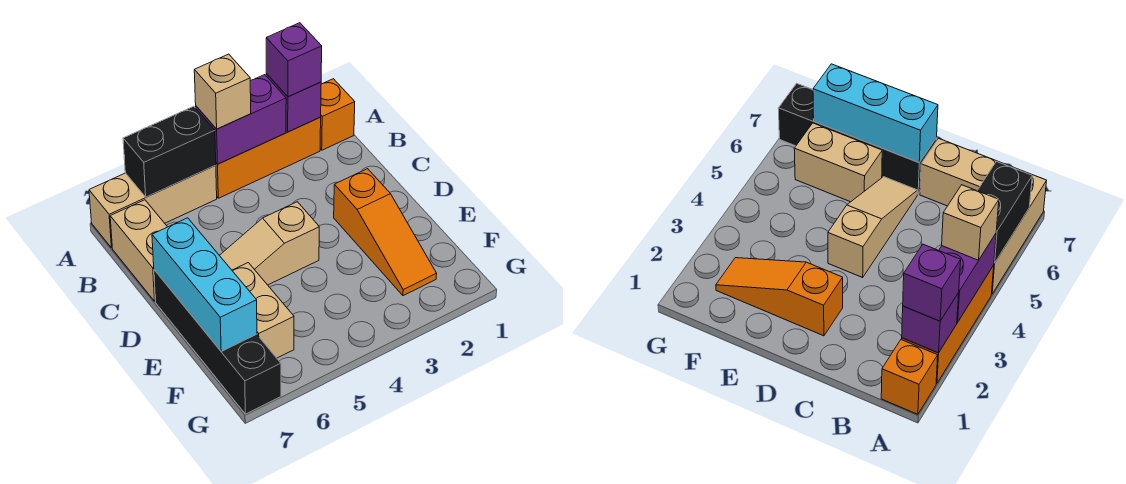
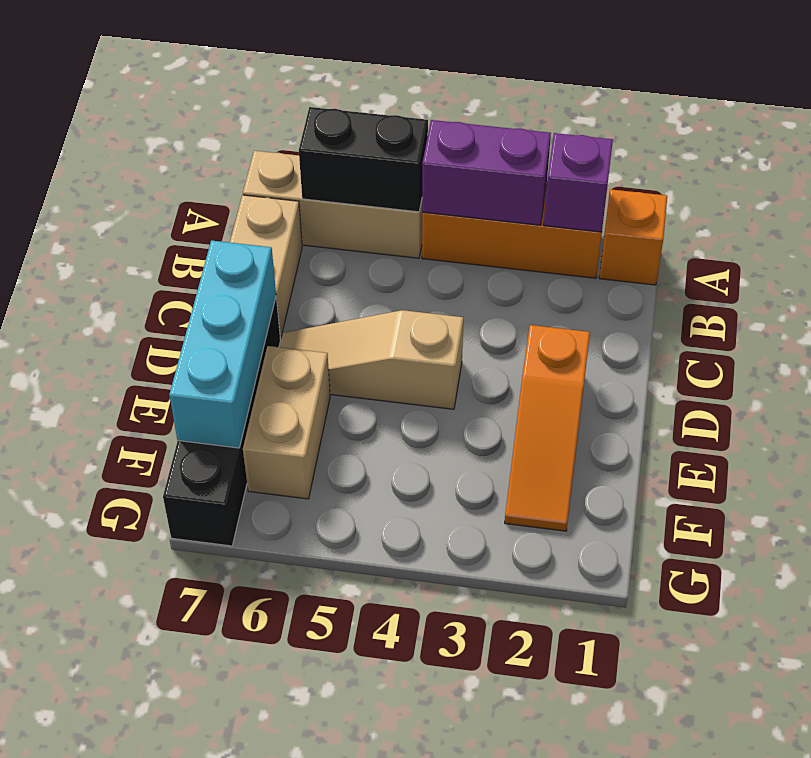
purple brick A2 level 3 -> none
tan brick A4 level 3 -> none

